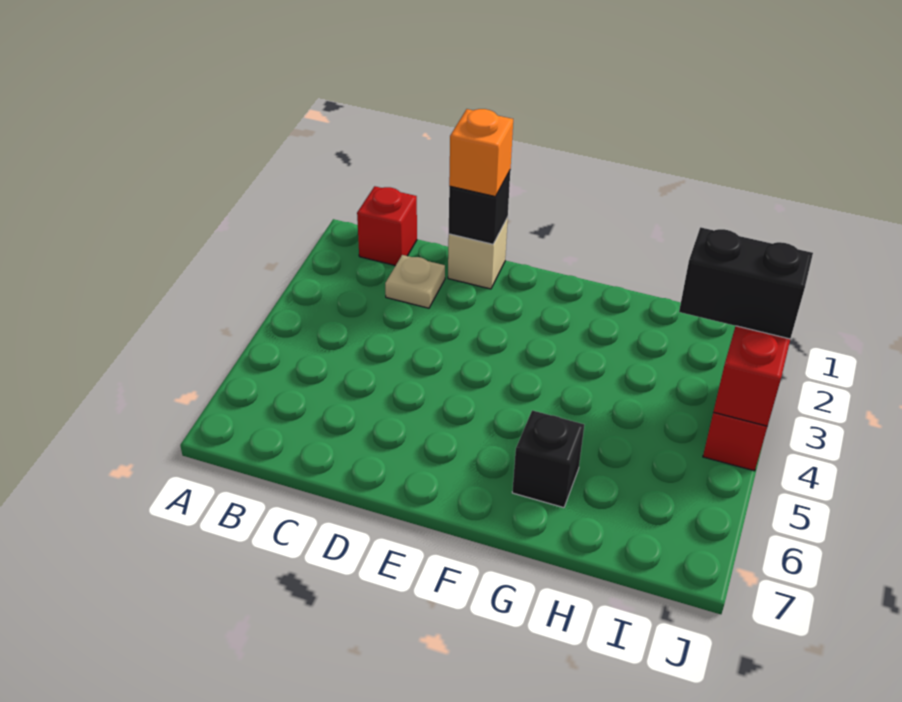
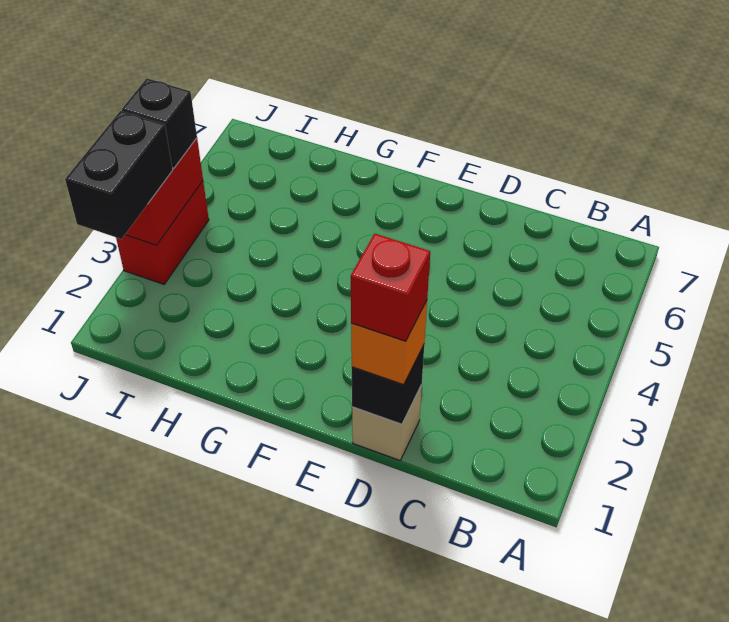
red brick B1 level 1 -> red brick D1 level 4
tan plate C2 level 1 -> none
black brick G6 level 1 -> black brick J4 level 3
black brick I3:J3 level 3 -> black brick J2:J3 level 3

